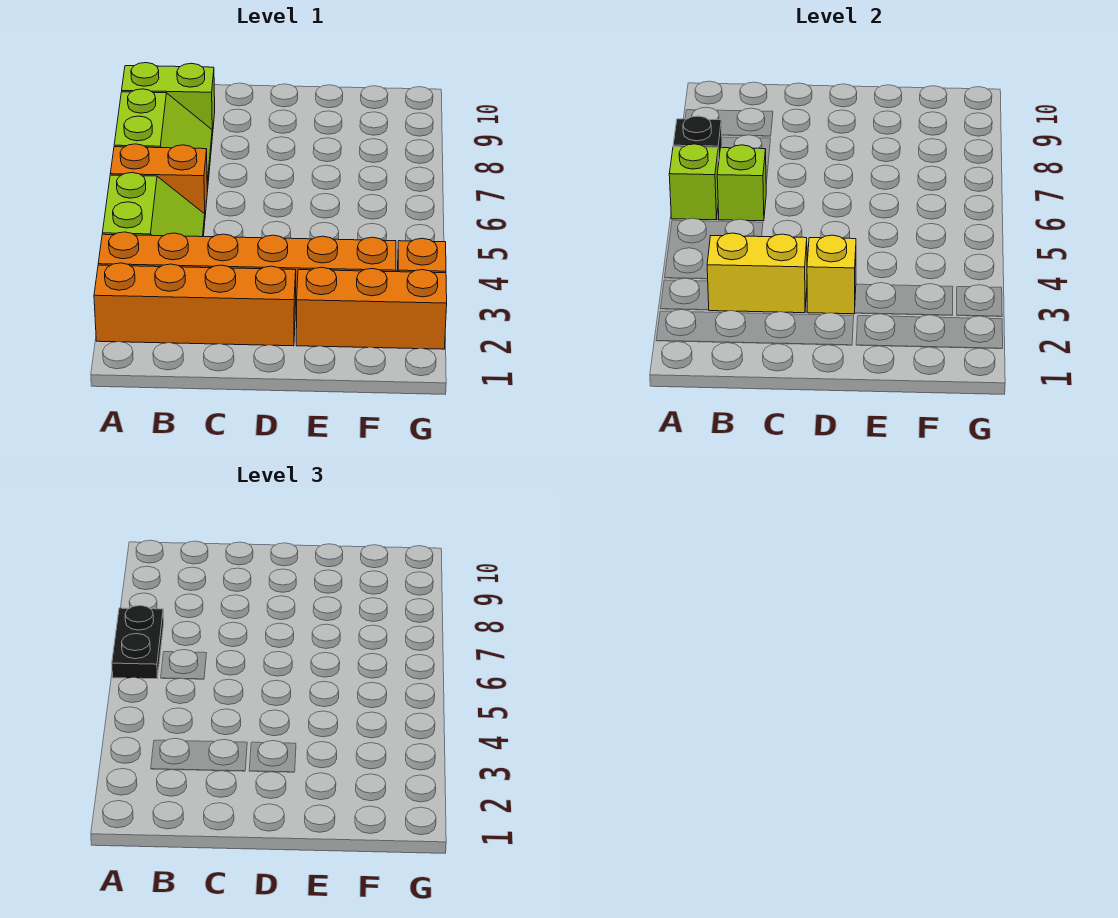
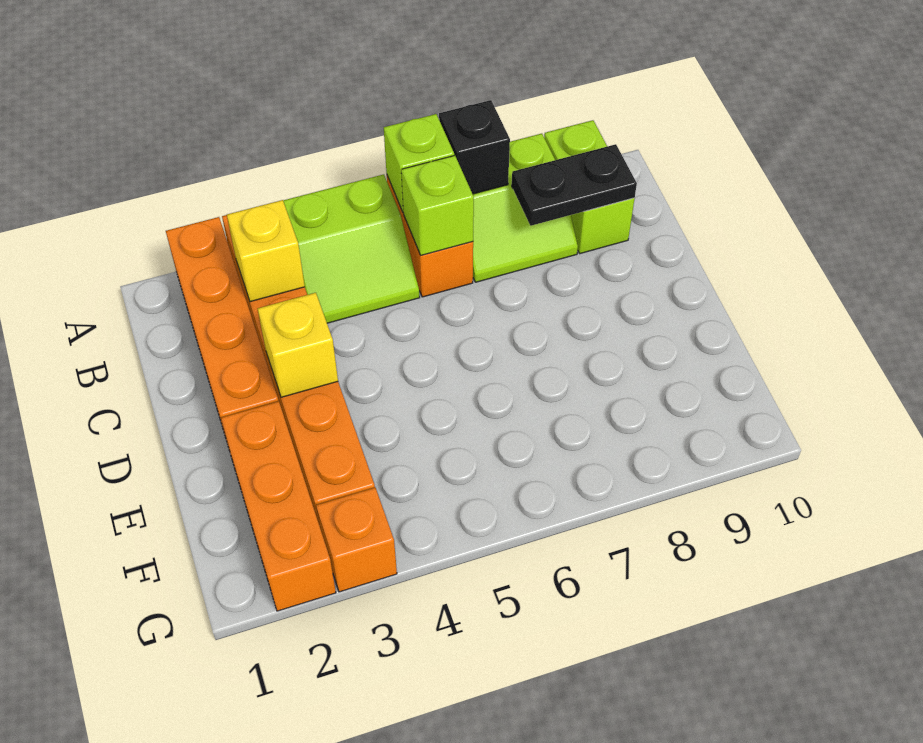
black plate A6:A7 level 3 -> black plate B8:B9 level 2
yellow brick B3:C3 level 2 -> yellow brick B3 level 2

